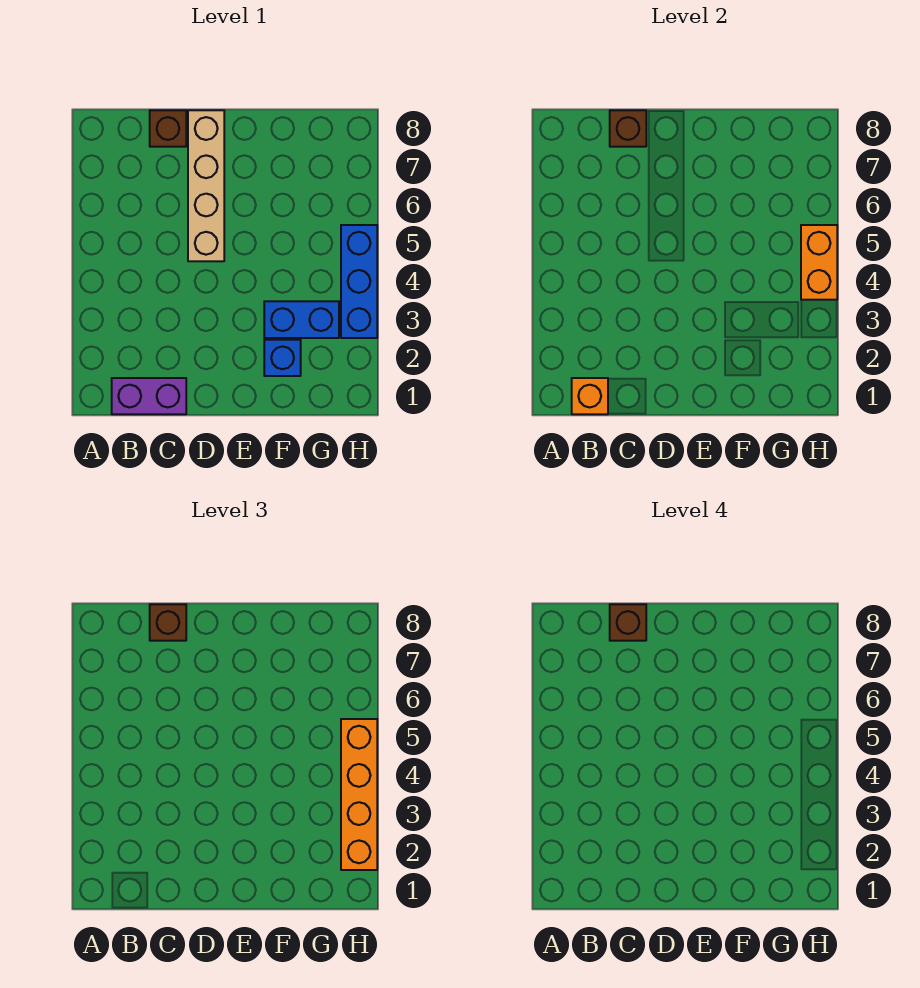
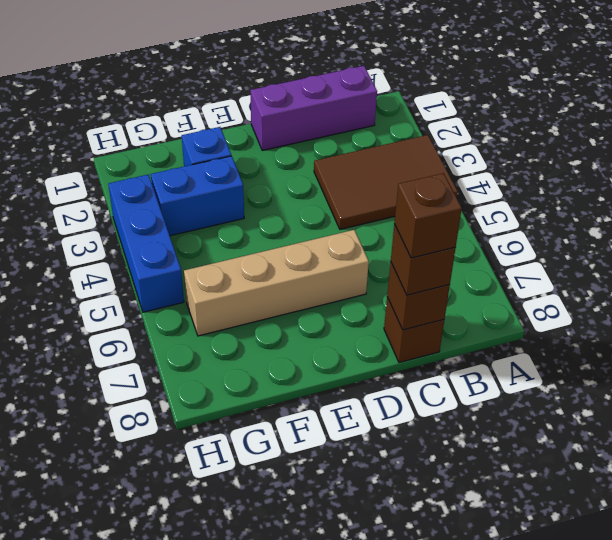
none -> brown tile A3:C4 level 1
purple brick B1:C1 level 1 -> purple brick B1:D1 level 1
orange brick B1 level 2 -> none
tan brick D5:D8 level 1 -> tan brick D6:G6 level 1
orange brick H2:H5 level 3 -> none
orange brick H4:H5 level 2 -> none

